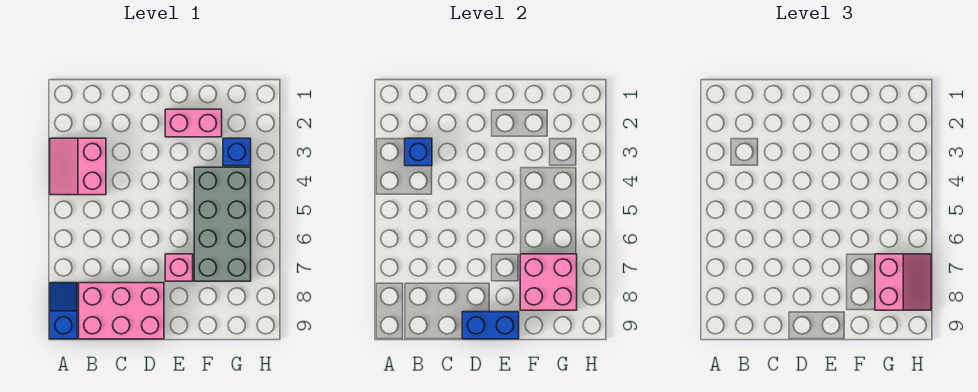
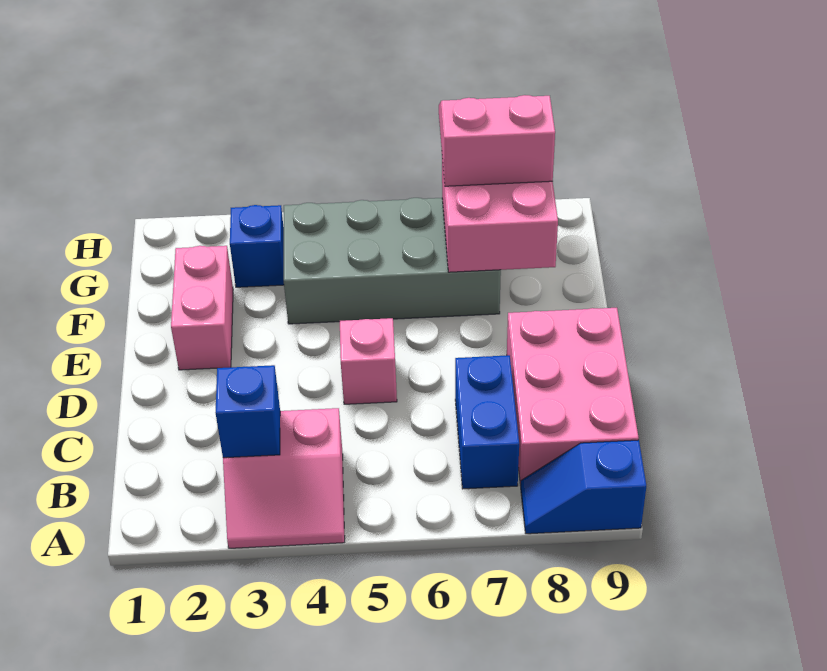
blue brick D9:E9 level 2 -> blue brick B7:C7 level 1
pink brick E7 level 1 -> pink brick D5 level 1

